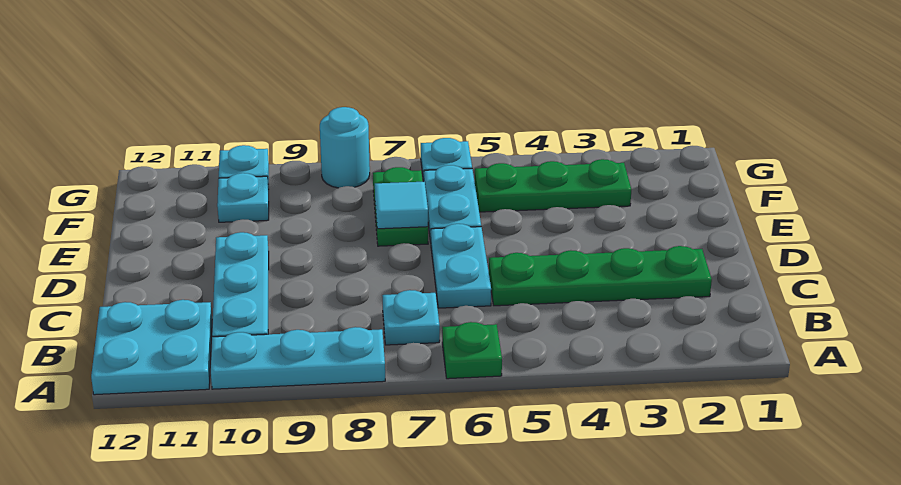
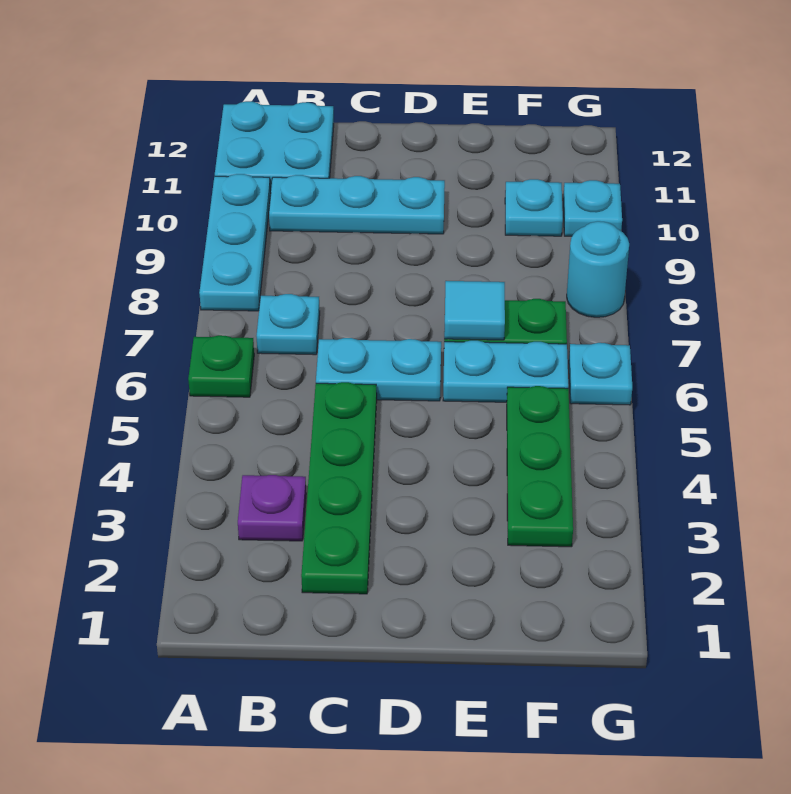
none -> purple plate B3 level 1

